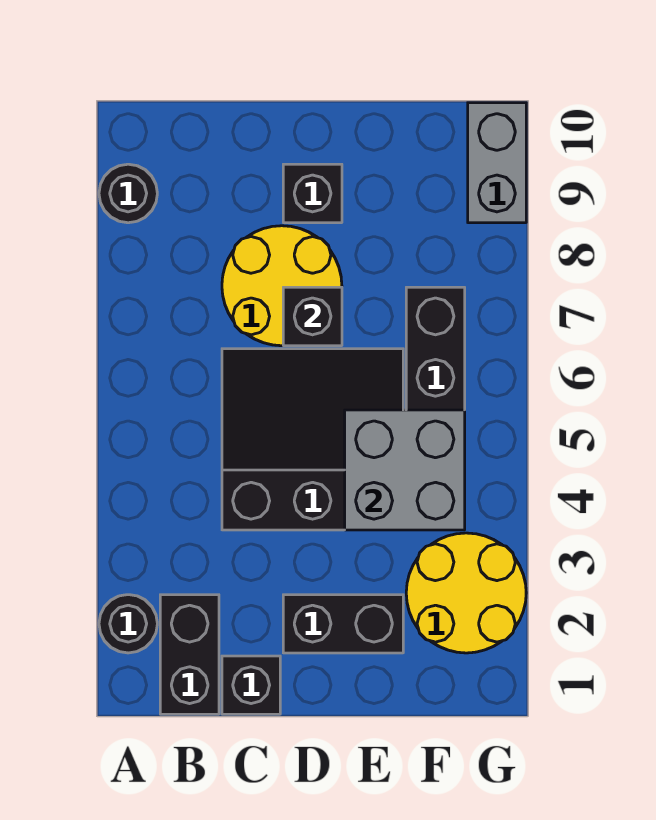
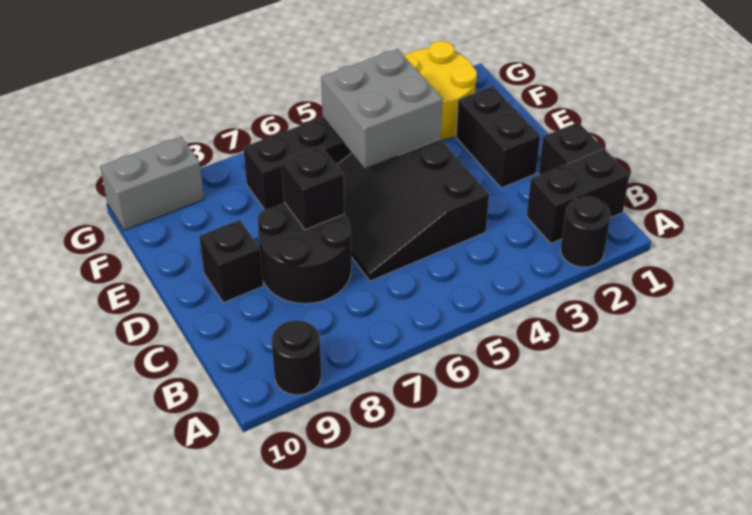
yellow round brick C7:D8 level 1 -> black round brick C7:D8 level 1

